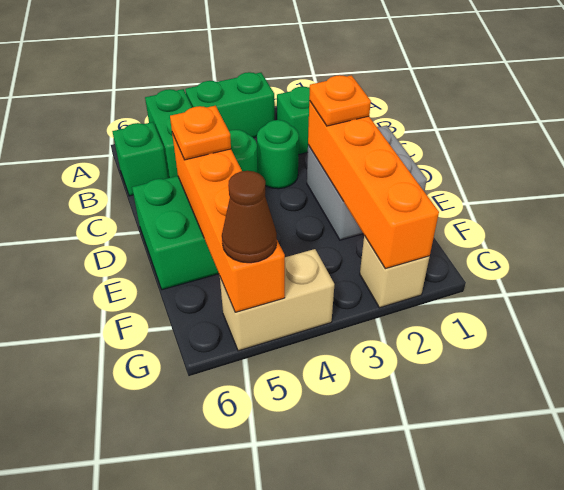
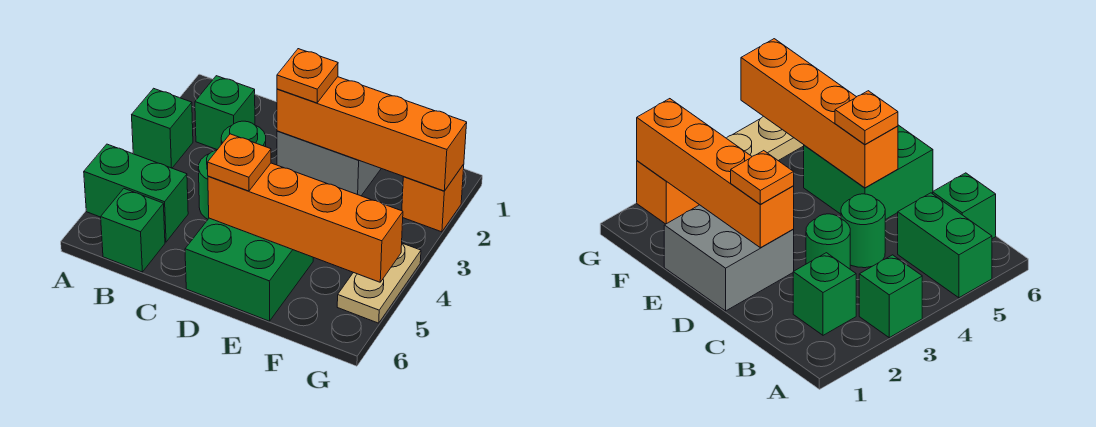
green brick A3:A4 level 1 -> green brick A3 level 1
tan brick G2 level 1 -> orange brick G2 level 1
tan brick G4:G5 level 1 -> tan plate G4:G5 level 1
brown cone G5 level 3 -> none

